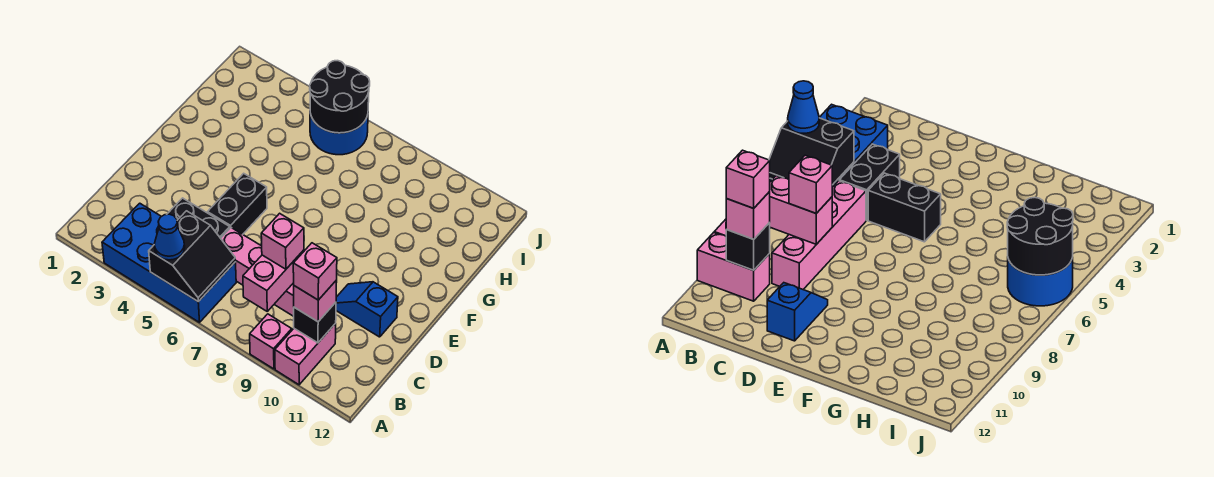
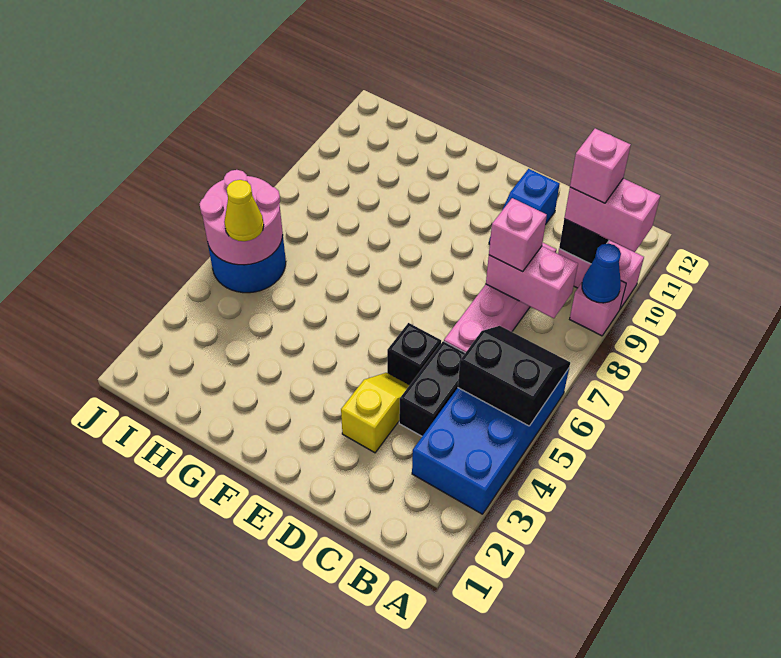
blue cone A5 level 3 -> blue cone A9 level 2
pink brick B10 level 3 -> pink brick A10:B10 level 3
none -> yellow slope D3:D4 level 1 top 3
black brick D5:E5 level 1 -> black brick D5 level 1
black round brick I5:J6 level 2 -> pink round brick I5:J6 level 2
none -> yellow cone I5 level 3

